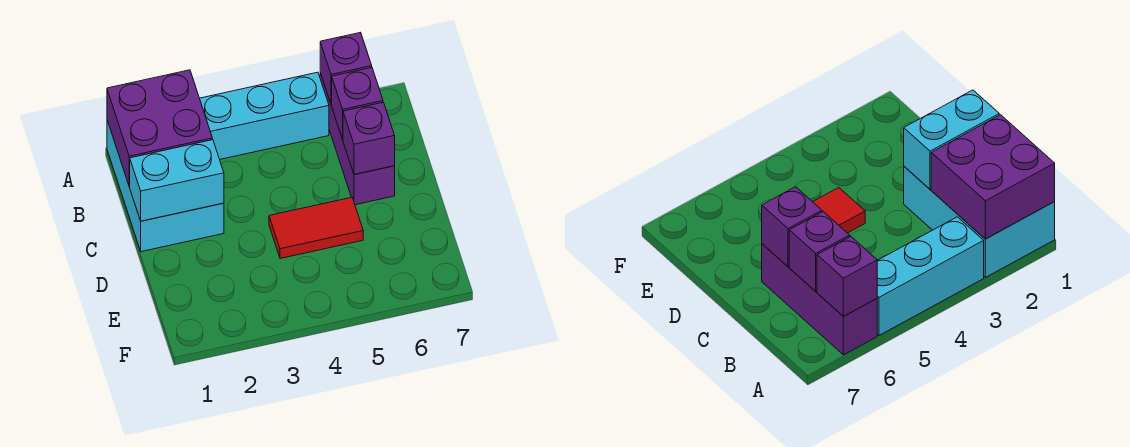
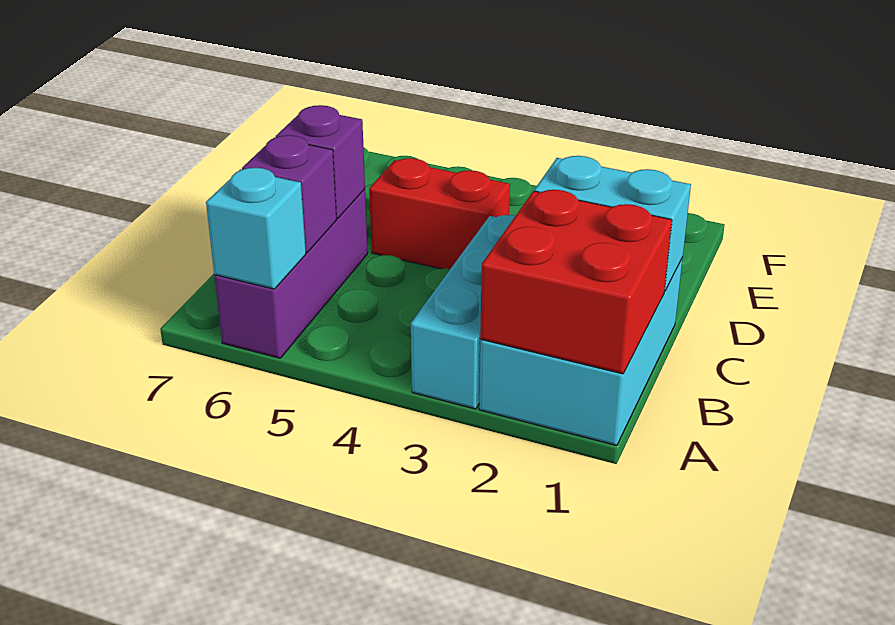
purple brick A1:B2 level 2 -> red brick A1:B2 level 2
cyan brick A3:A5 level 1 -> cyan brick A3:C3 level 1
purple brick A6 level 2 -> cyan brick A6 level 2
red tile D4:D5 level 1 -> red brick D4:D5 level 1

